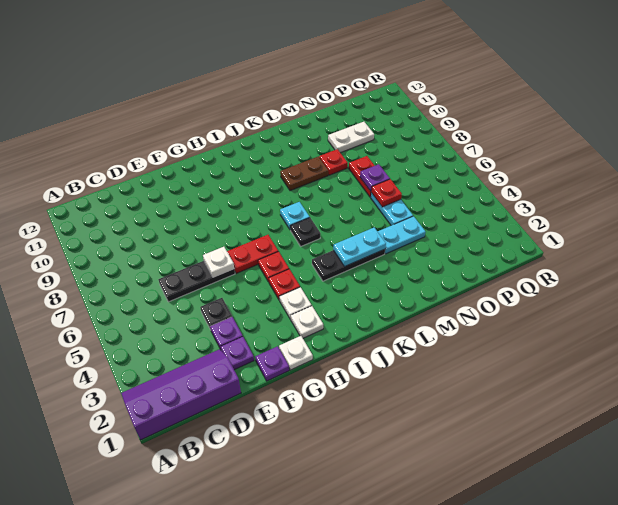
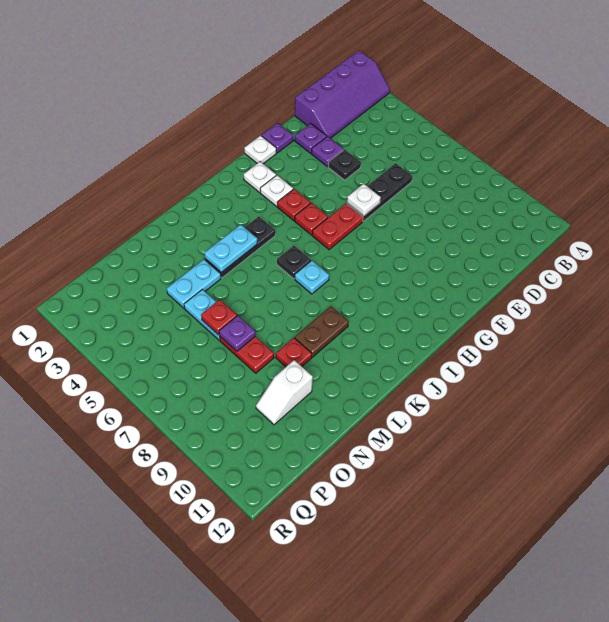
white plate N10:O10 level 1 -> white slope N10:O10 level 1 top N

